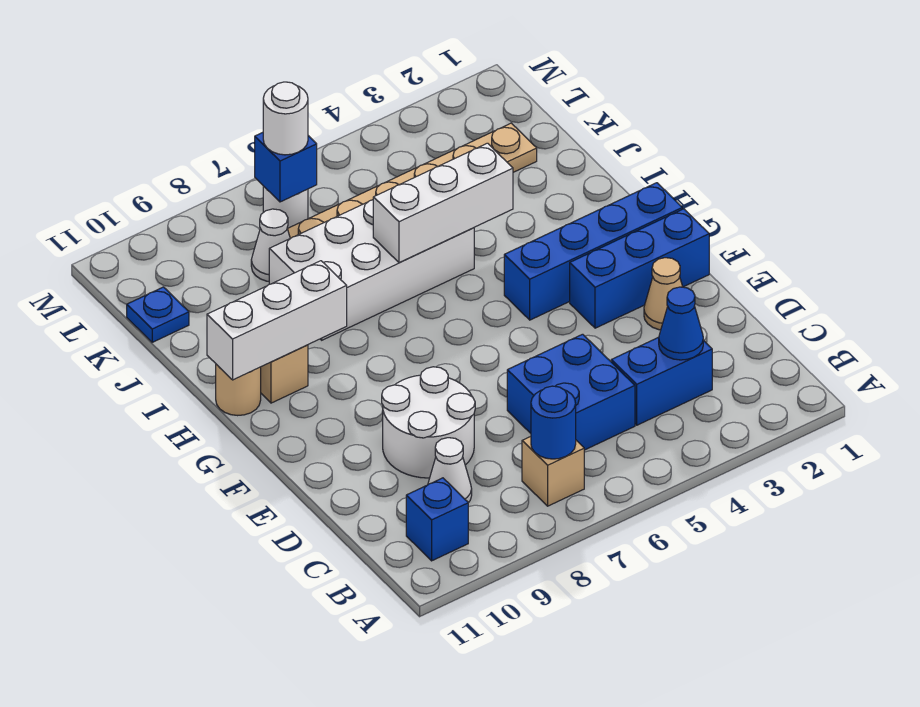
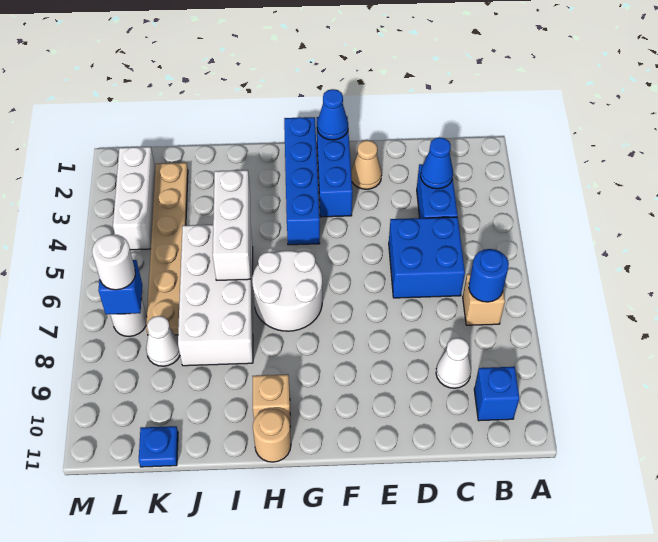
white round brick D8:E9 level 1 -> white round brick G6:H7 level 1
none -> blue cone F1 level 2
white brick H9:H11 level 2 -> white brick L2:L4 level 1

